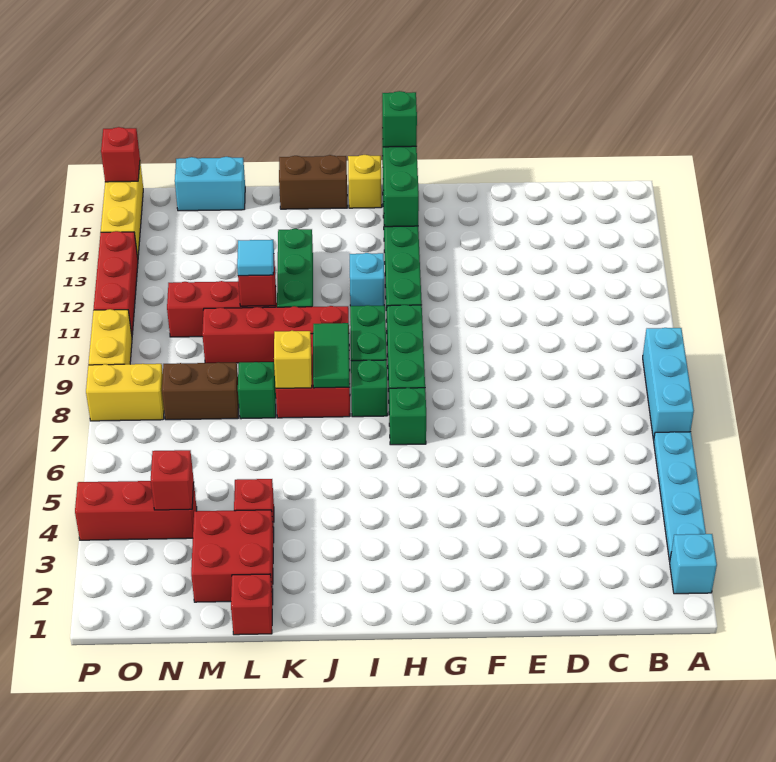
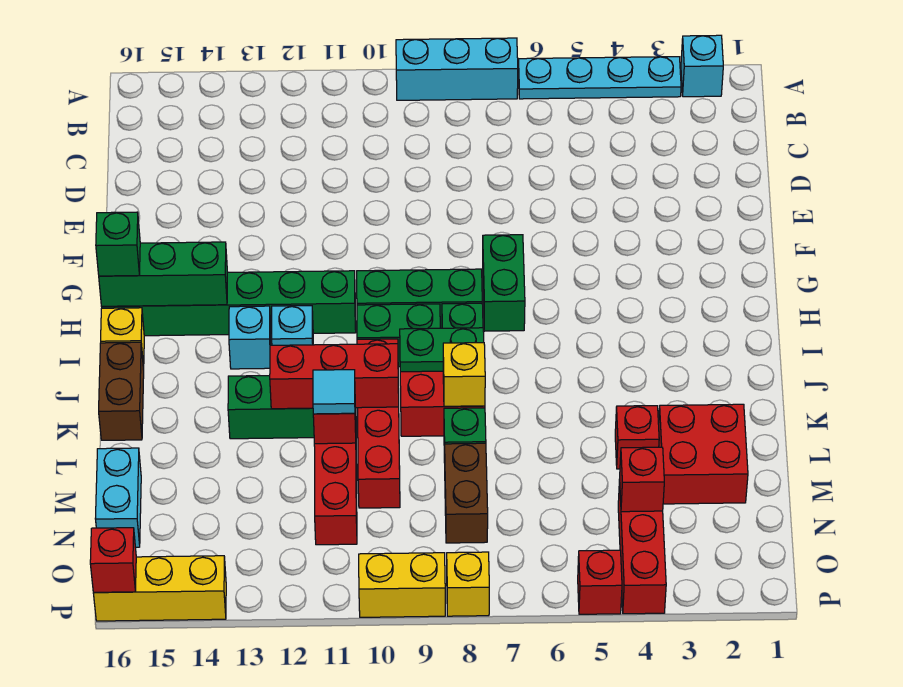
green brick H7 level 1 -> green brick G7:H7 level 1
none -> cyan brick I13 level 1
green tile J8:J9 level 2 -> green plate J8:J9 level 2
red brick L1 level 1 -> red brick P5 level 1
yellow brick O8:P8 level 1 -> yellow brick P8 level 1
red brick P11:P13 level 1 -> red brick K10:K12 level 2

